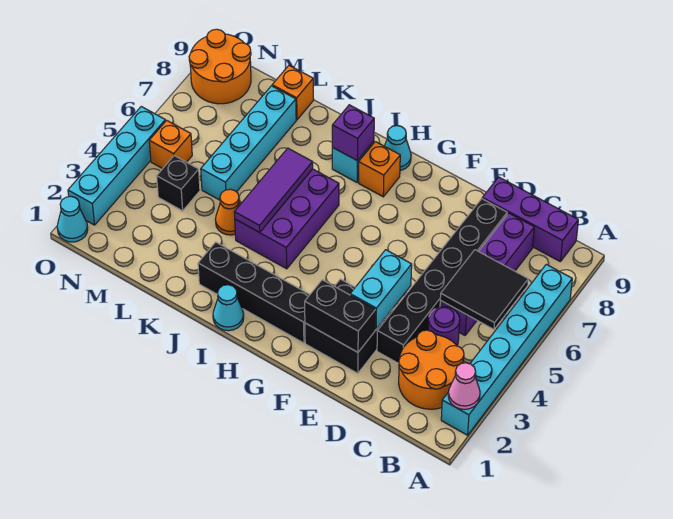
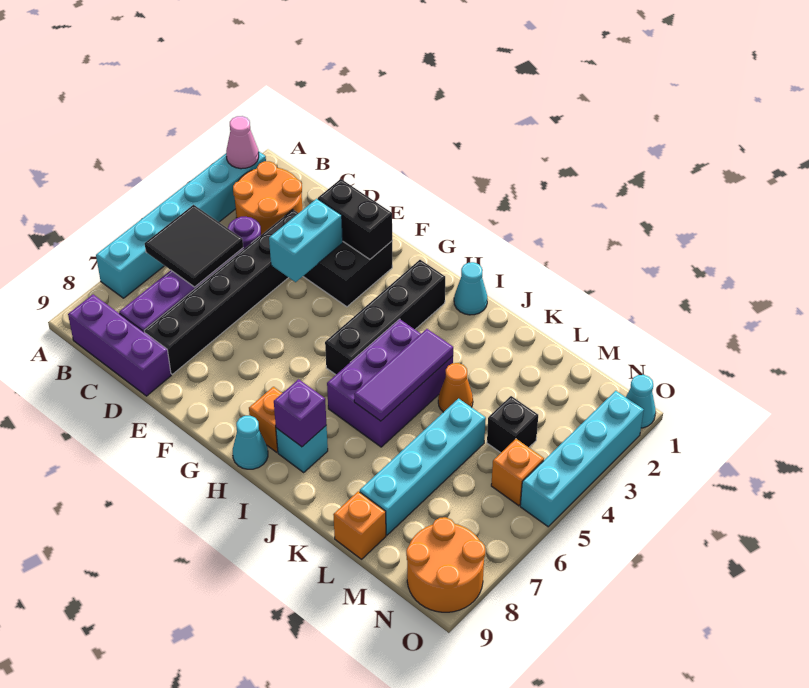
black brick G2:J2 level 1 -> black brick H2:H5 level 1

